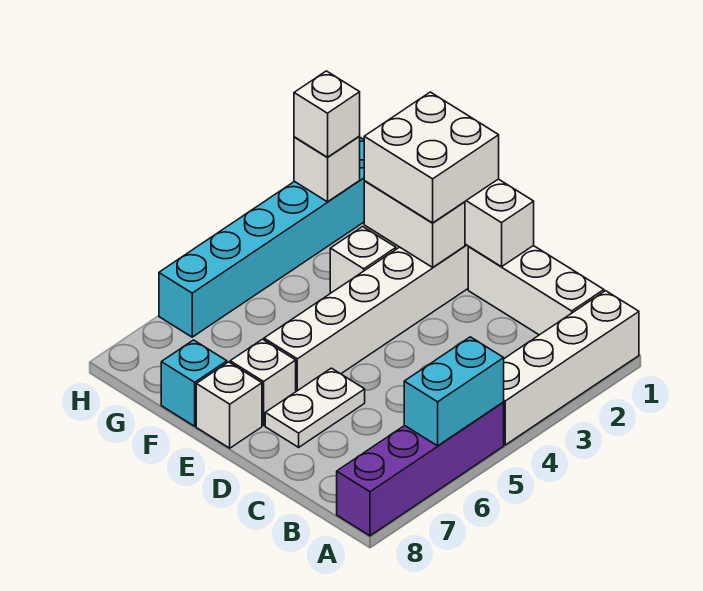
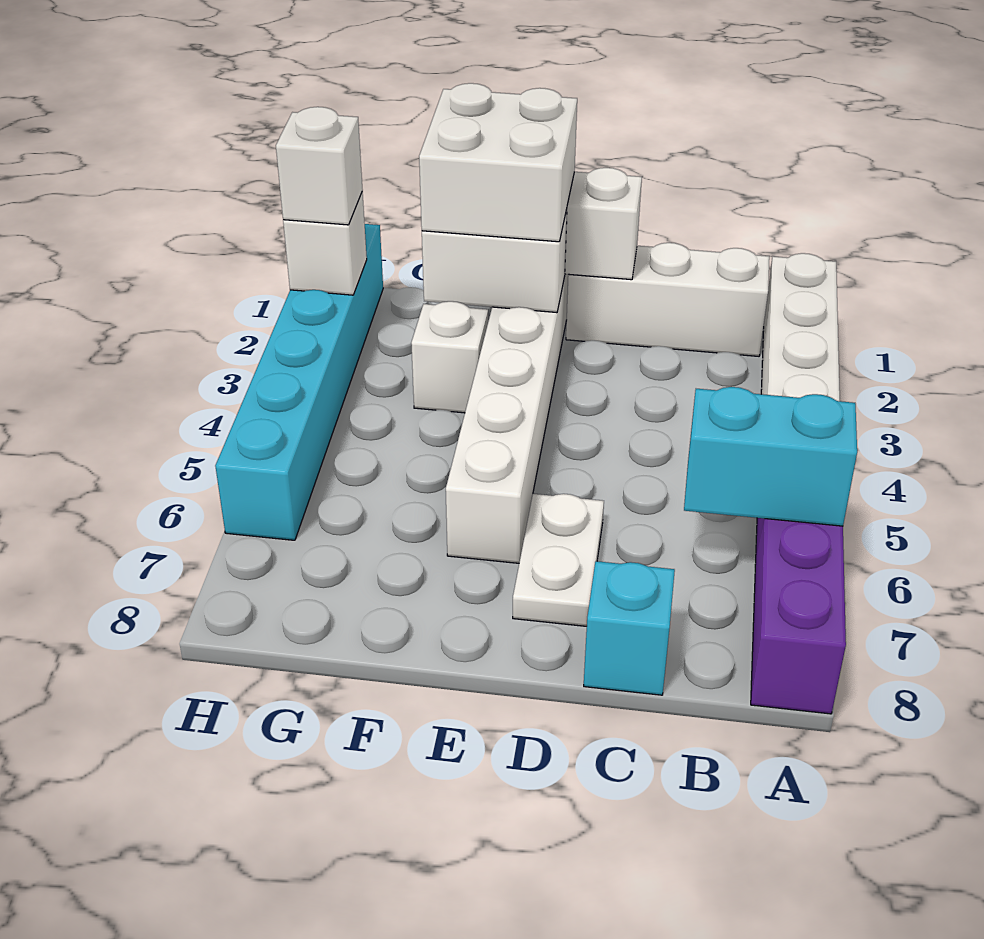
cyan brick A5:A6 level 2 -> cyan brick A6:B6 level 2
white brick E7 level 1 -> none
white brick E8 level 1 -> none
cyan brick F8 level 1 -> cyan brick C8 level 1

